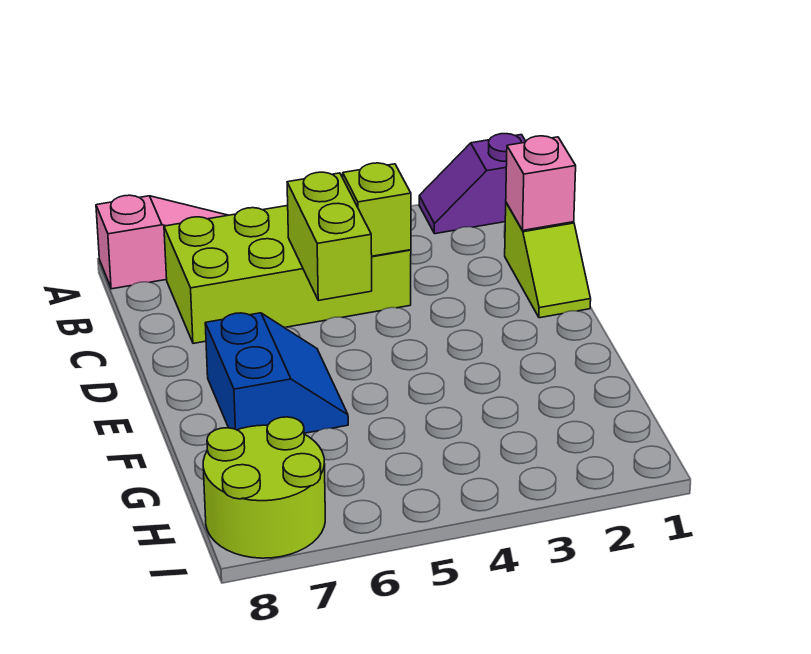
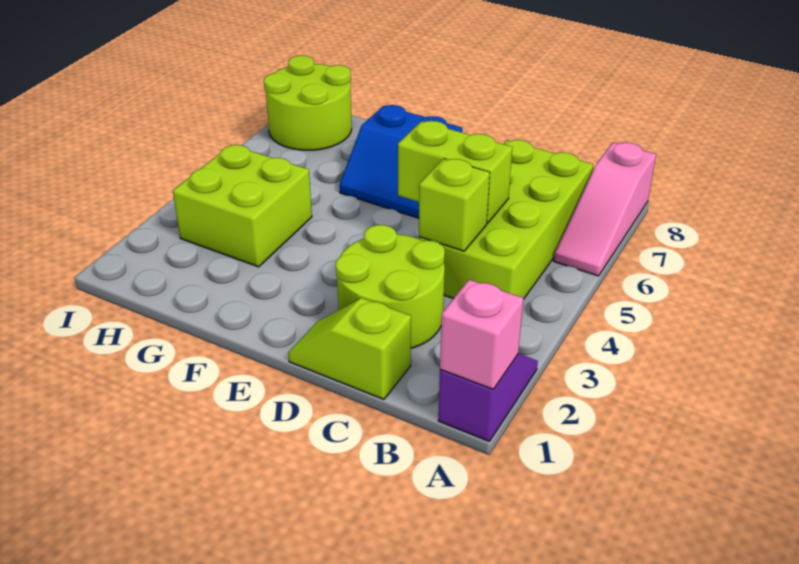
pink brick C1 level 2 -> pink brick A1 level 2
none -> lime round brick C2:D3 level 1
none -> lime brick G3:H4 level 1

